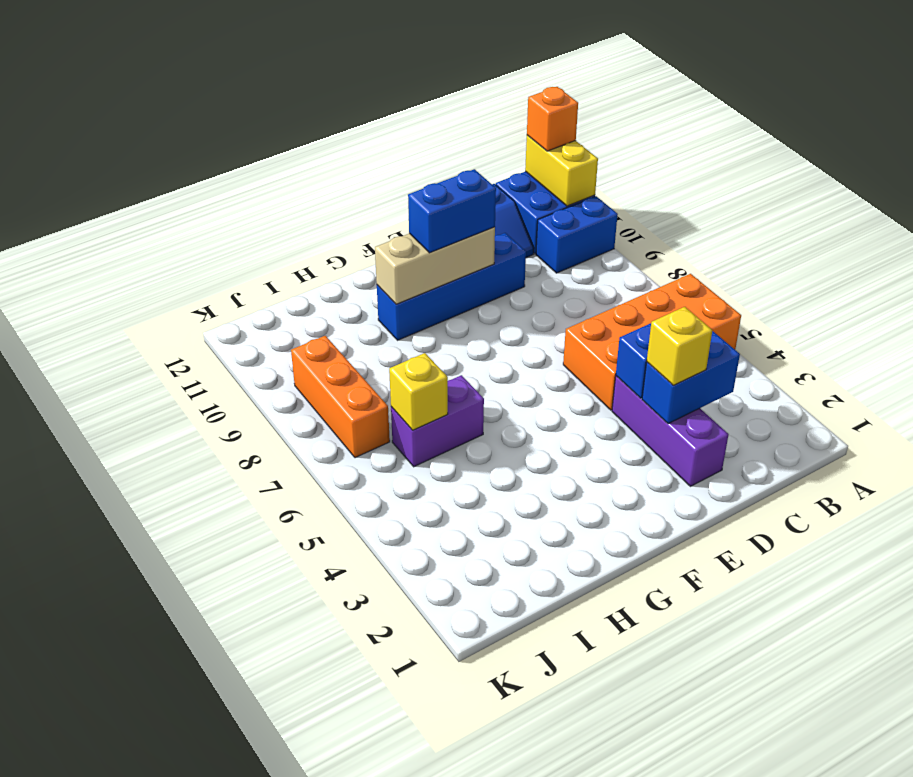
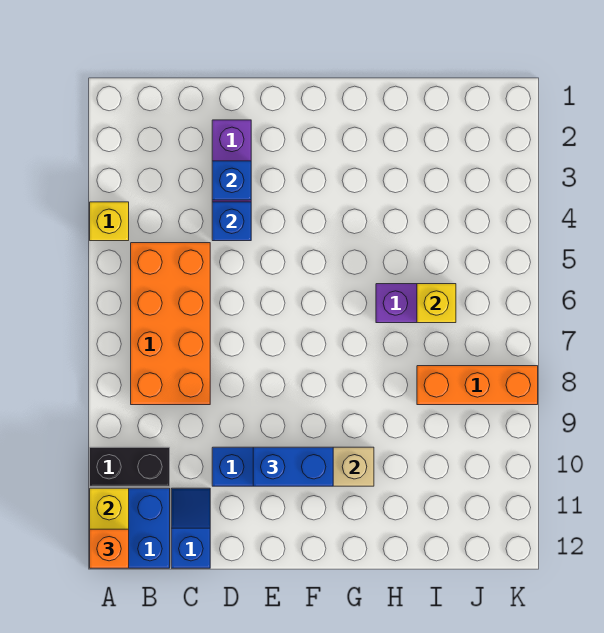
orange brick A5:D6 level 1 -> orange brick B5:C8 level 1
blue brick A10:B10 level 1 -> black brick A10:B10 level 1
blue brick C3:D3 level 2 -> blue brick D3 level 2
yellow brick D3 level 3 -> yellow brick A4 level 1
orange brick J7:J9 level 1 -> orange brick I8:K8 level 1

